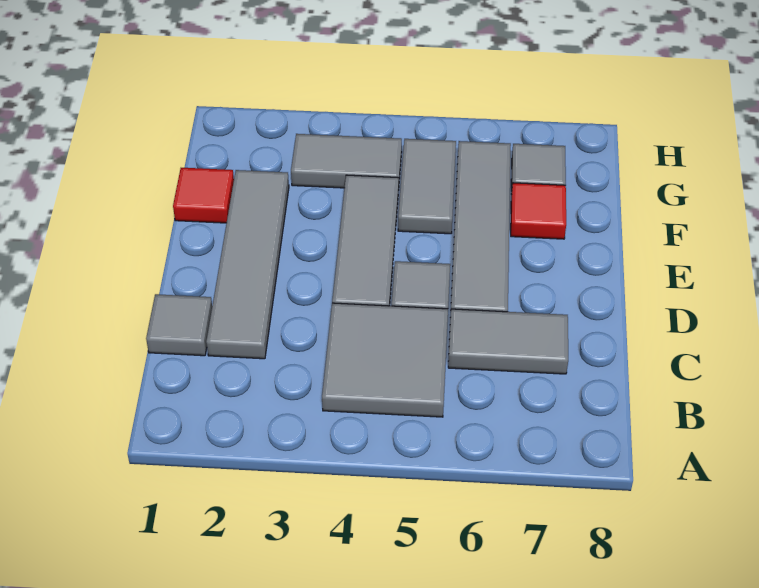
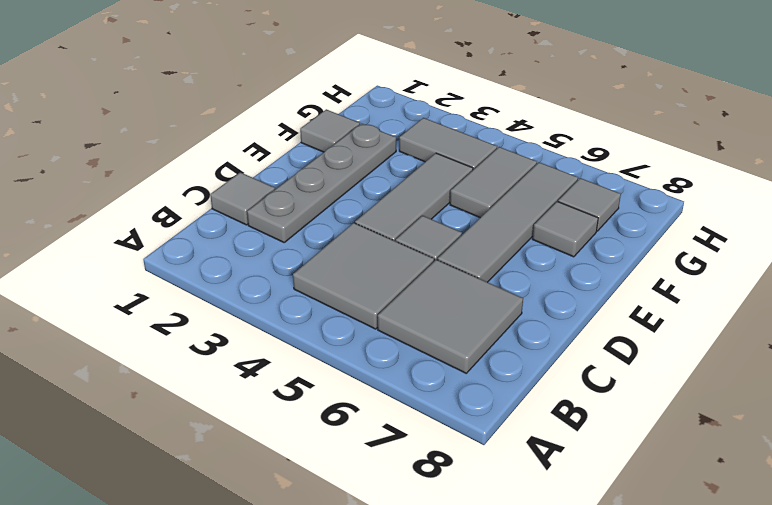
grey tile C2:F2 level 1 -> grey plate C2:F2 level 1
grey tile C6:C7 level 1 -> grey tile B6:C7 level 1
red tile F1 level 1 -> grey tile F1 level 1
red tile F7 level 1 -> grey tile F7 level 1

